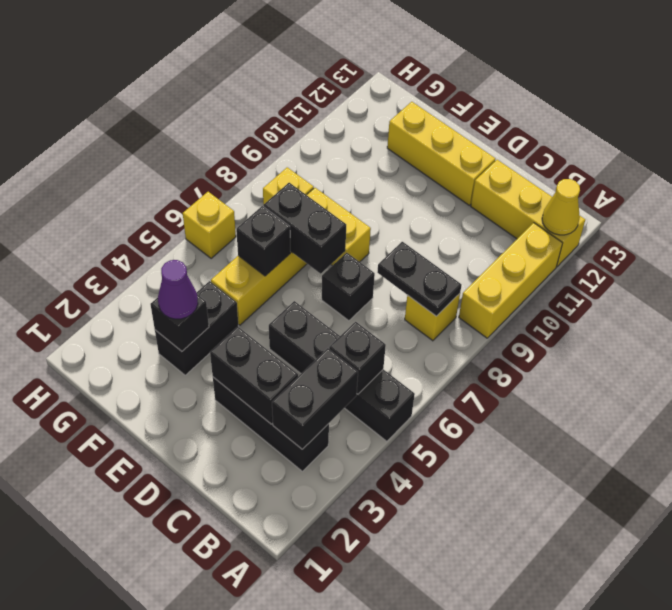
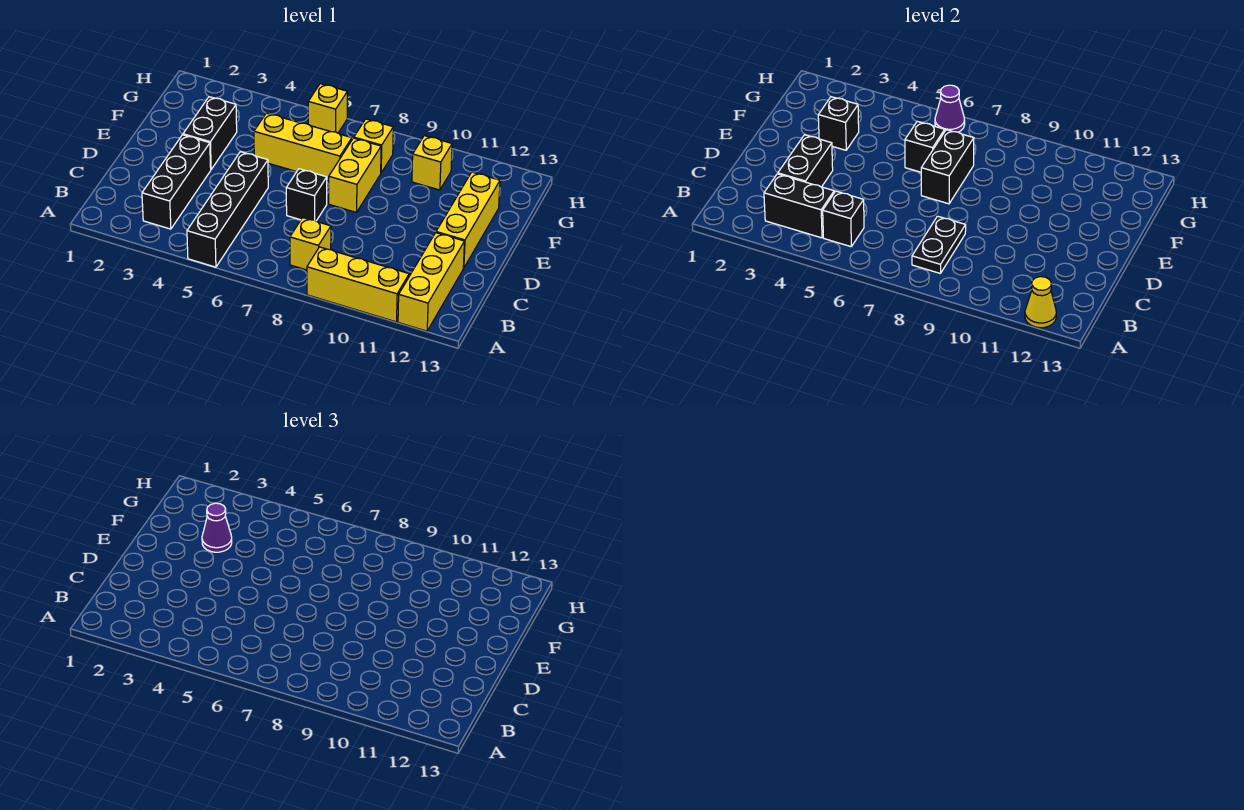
black brick F3:F4 level 1 -> black brick E3:F3 level 1
none -> yellow brick G10 level 1
none -> purple cone H6 level 2

